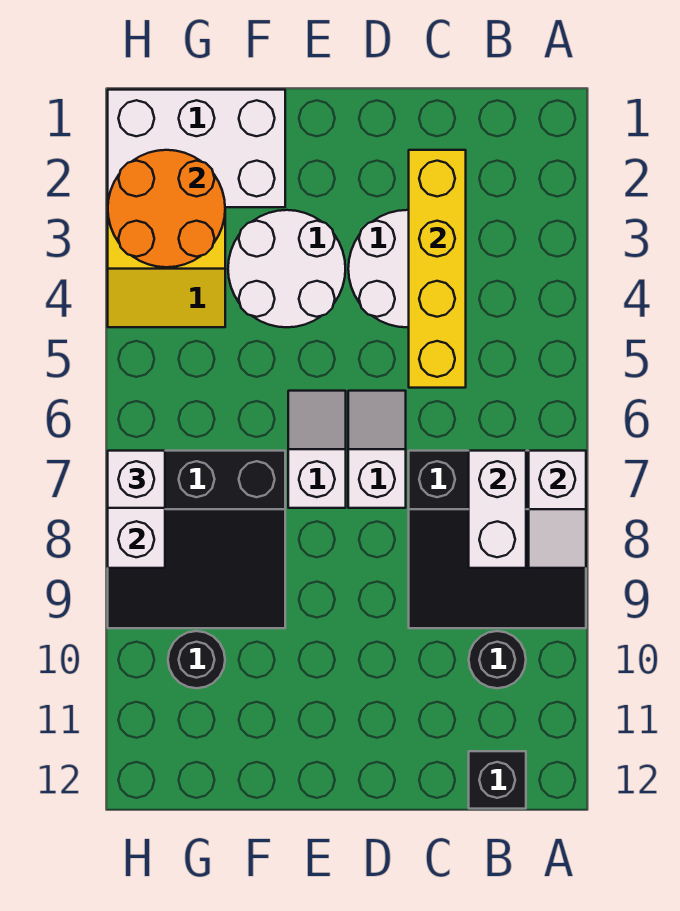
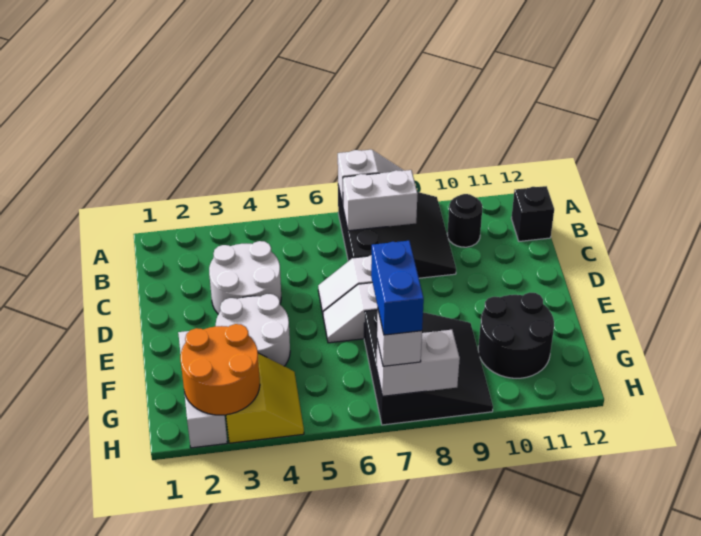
yellow brick C2:C5 level 2 -> none
white brick F1:H2 level 1 -> white brick F2:H2 level 1
none -> blue brick G7:H7 level 4
black round brick G10 level 1 -> black round brick F10:G11 level 1

